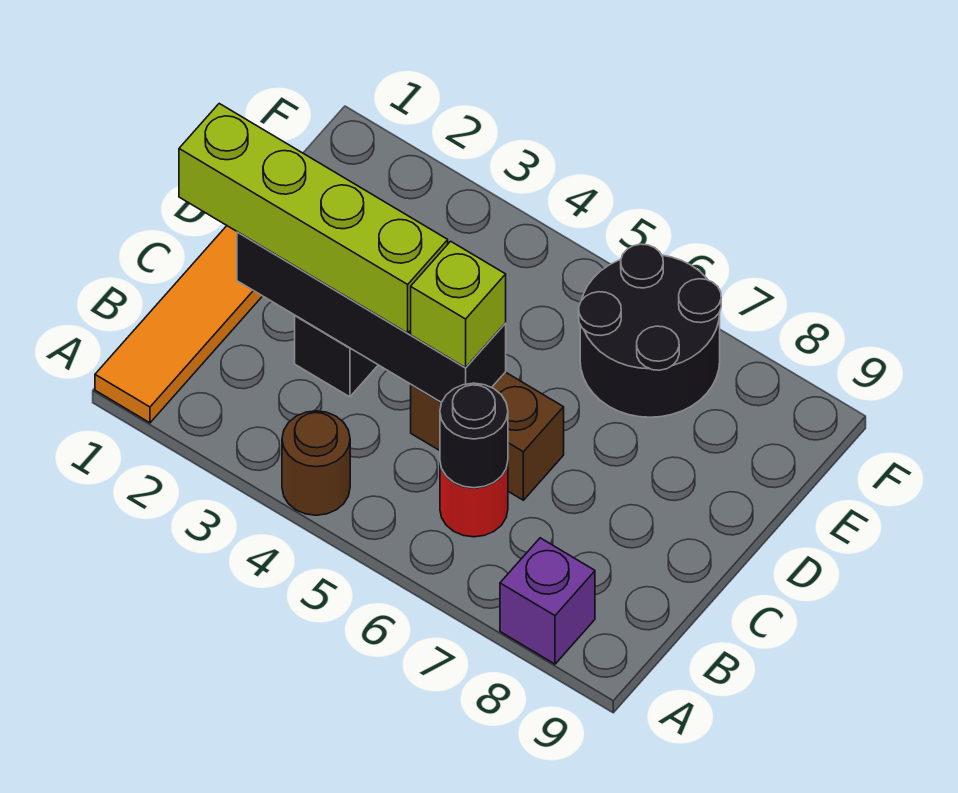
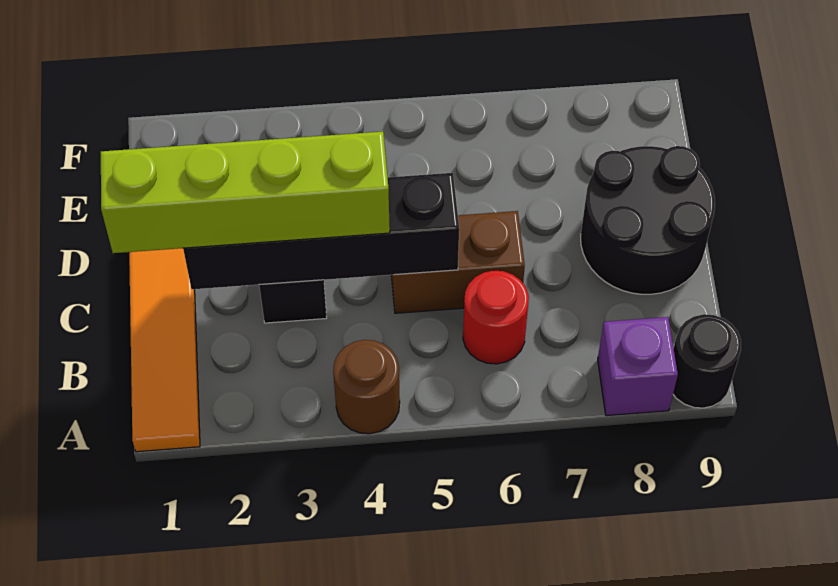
black round brick B6 level 2 -> black round brick A9 level 1
lime brick C5 level 3 -> none
black round brick E6:F7 level 1 -> black round brick C8:D9 level 1

